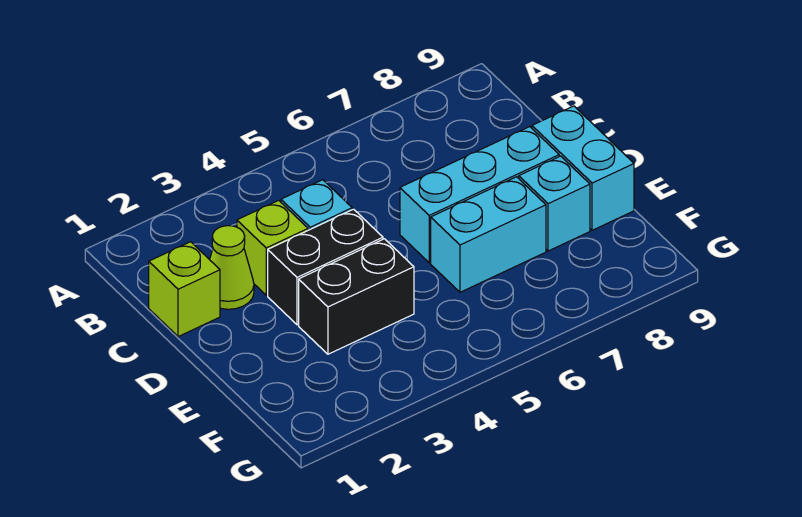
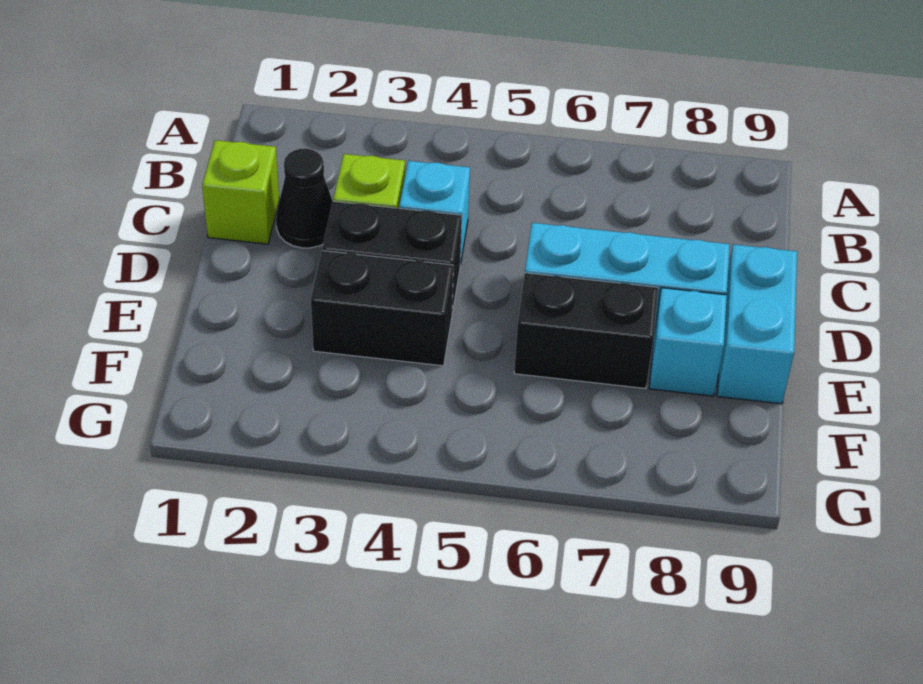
lime cone C2 level 1 -> black cone C2 level 1
cyan brick E6:E7 level 1 -> black brick E6:E7 level 1

